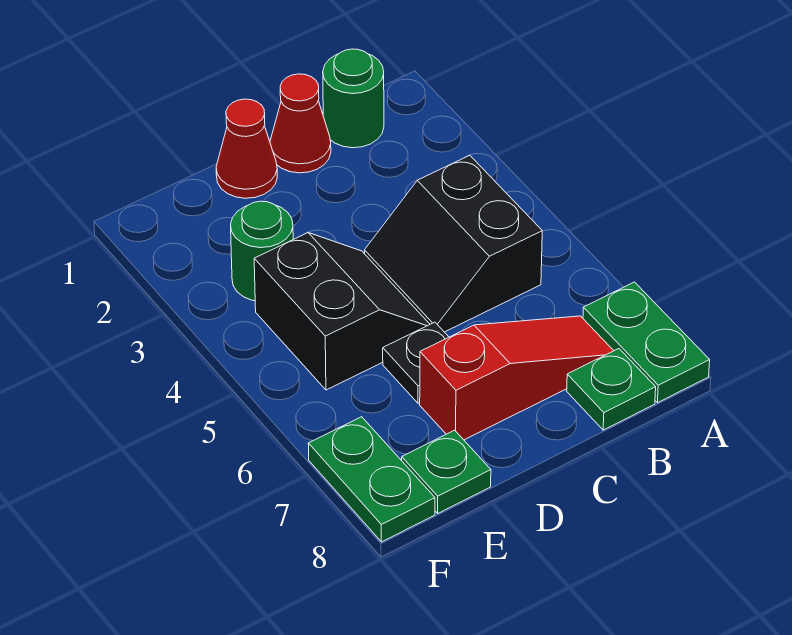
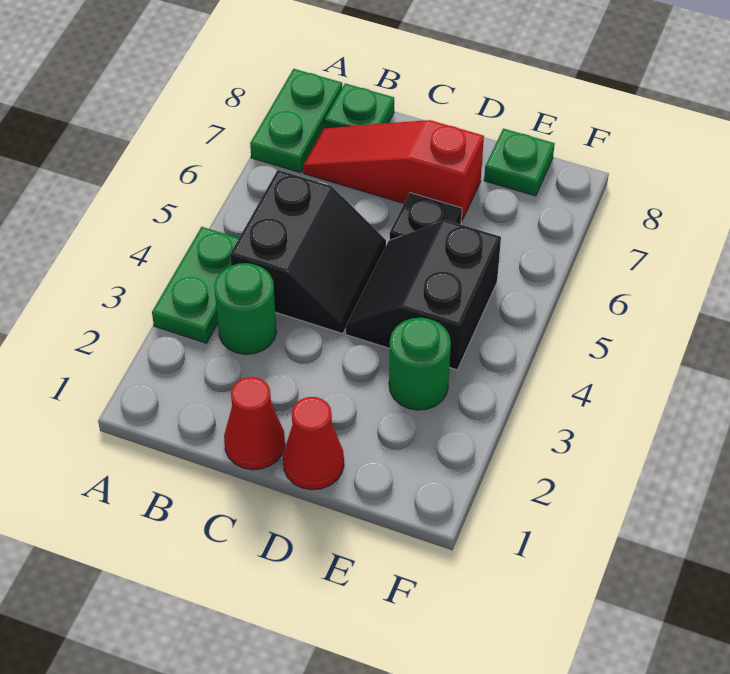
green round brick B1 level 1 -> green round brick B3 level 1
green plate F7:F8 level 1 -> green plate A3:A4 level 1

